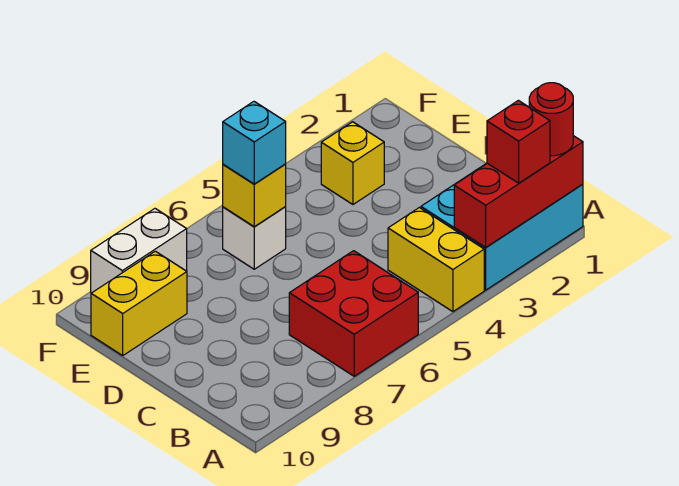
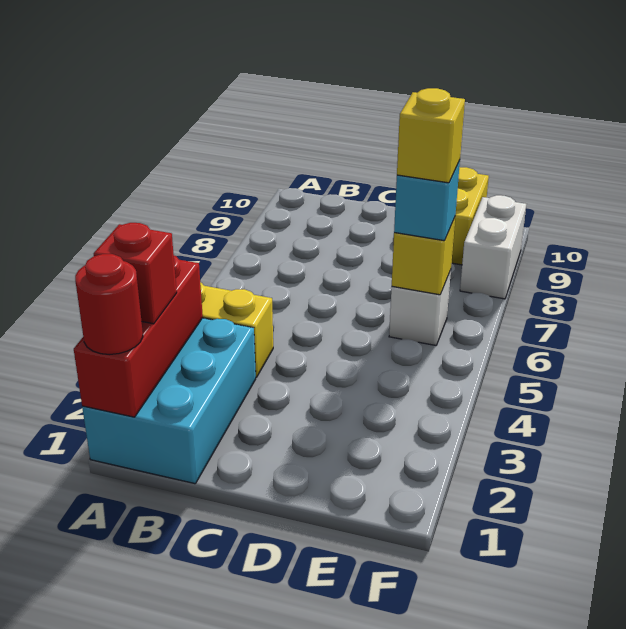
red brick A6:B7 level 1 -> none
yellow brick E3 level 1 -> yellow brick E6 level 4

